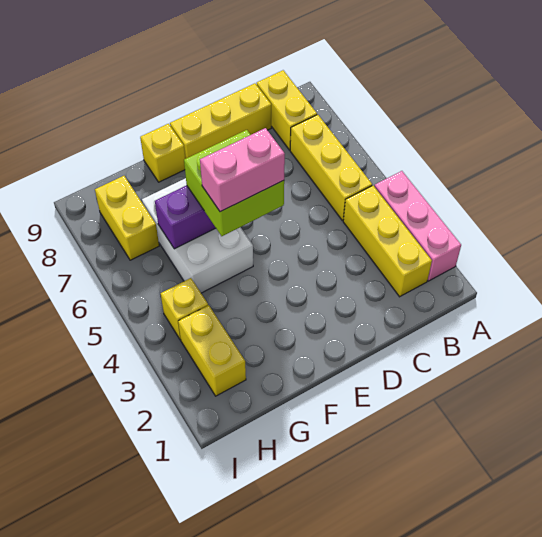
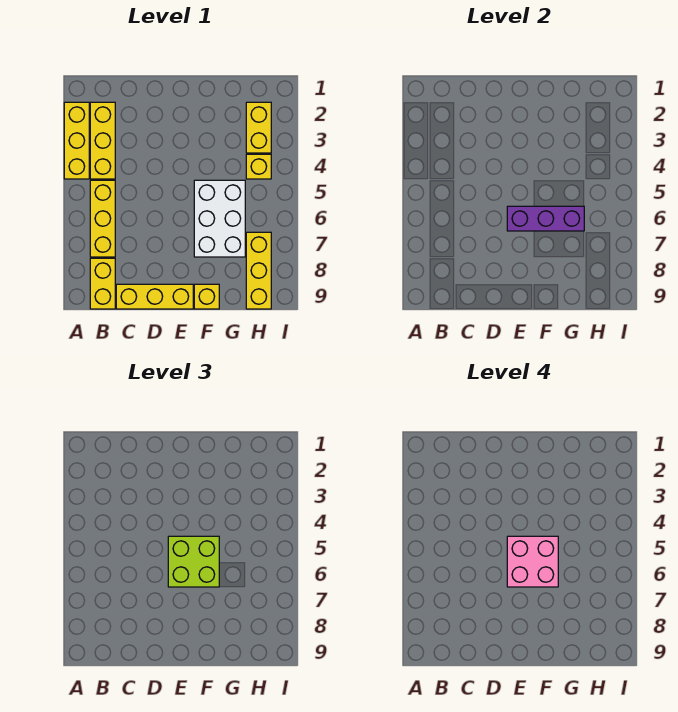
pink brick A2:A4 level 1 -> yellow brick A2:A4 level 1
pink brick E5:F5 level 4 -> pink brick E5:F6 level 4
yellow brick H7:H8 level 1 -> yellow brick H7:H9 level 1

